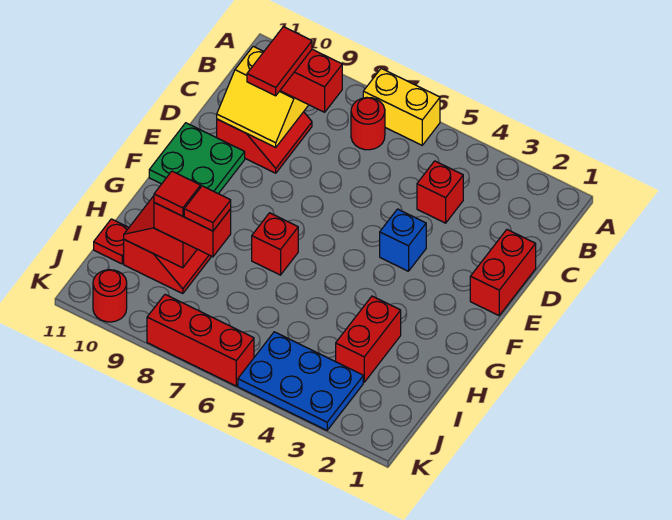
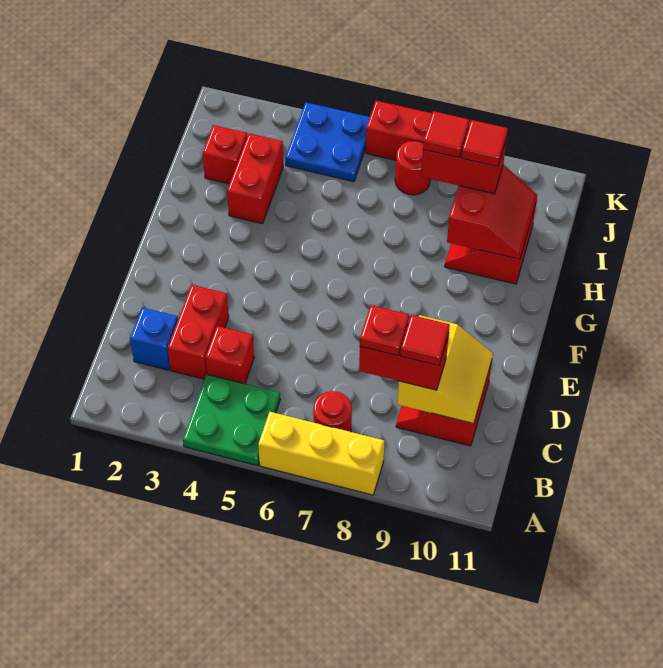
yellow brick A6:A7 level 1 -> yellow brick A6:A8 level 1
yellow slope C9:D10 level 2 top C -> yellow slope C9:D10 level 2 top 9
red tile C9:D9 level 4 -> red tile C9 level 4
red brick D1:E1 level 1 -> red brick C3:D3 level 1
blue brick E4 level 1 -> blue brick C2 level 1
green plate E10:F11 level 1 -> green plate A4:B5 level 1
red brick G7 level 1 -> red brick I2 level 1
red plate I11 level 1 -> red plate C8 level 4
blue plate J3:K5 level 1 -> blue plate J4:K5 level 1
red round brick K10 level 1 -> red round brick J7 level 1

